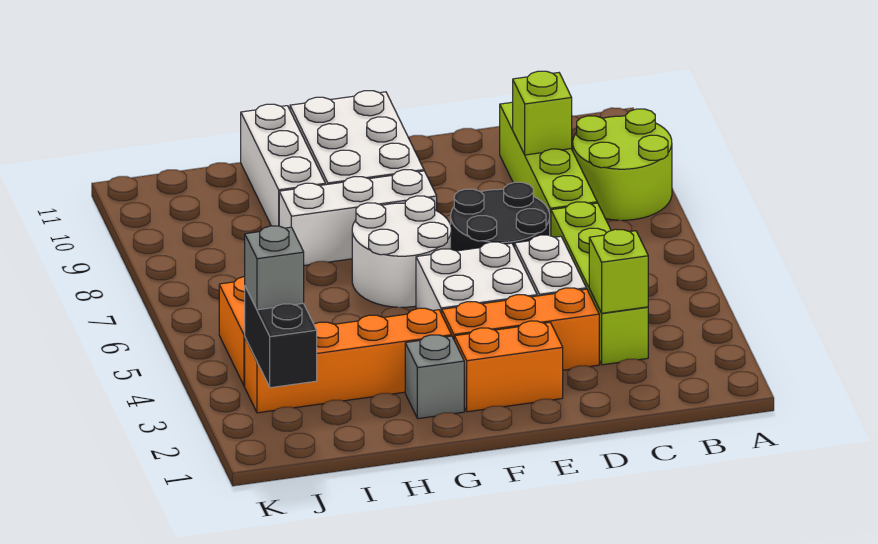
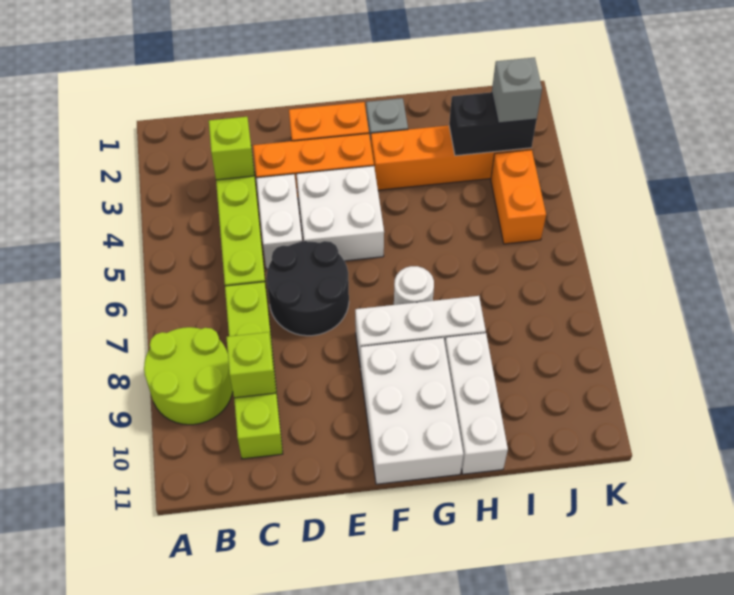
white round brick F6:G7 level 1 -> white round brick G7 level 1
black brick J2:J3 level 2 -> black brick I3:J3 level 2

